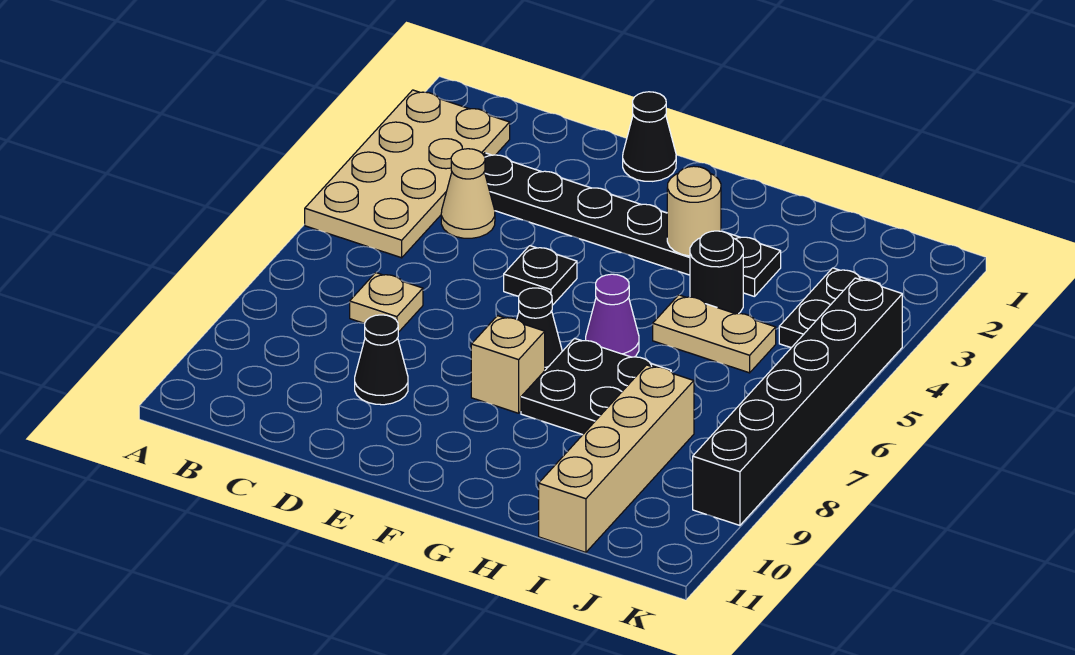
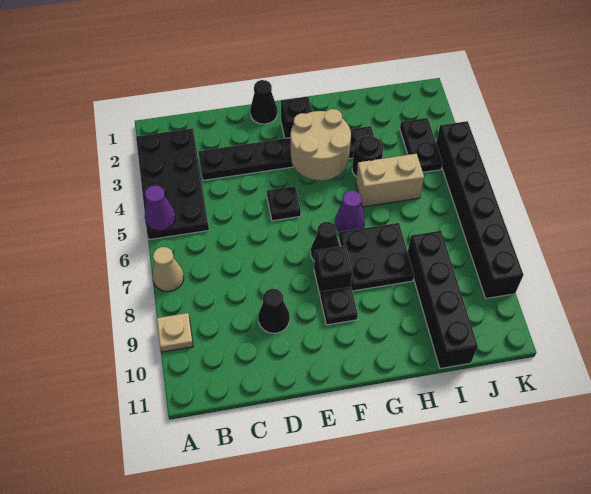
tan plate A2:B5 level 1 -> black plate A2:B5 level 1
none -> purple cone A5 level 2
tan cone C4 level 1 -> tan cone A7 level 1
tan plate C7 level 1 -> tan plate A9 level 1
none -> black brick F2 level 1
tan brick F8 level 1 -> black brick F8 level 1
none -> black plate F9 level 1
tan round brick G3 level 2 -> tan round brick F3:G4 level 2
tan plate H5:I5 level 1 -> tan brick H5:I5 level 1
tan brick I8:I11 level 1 -> black brick I8:I11 level 1

